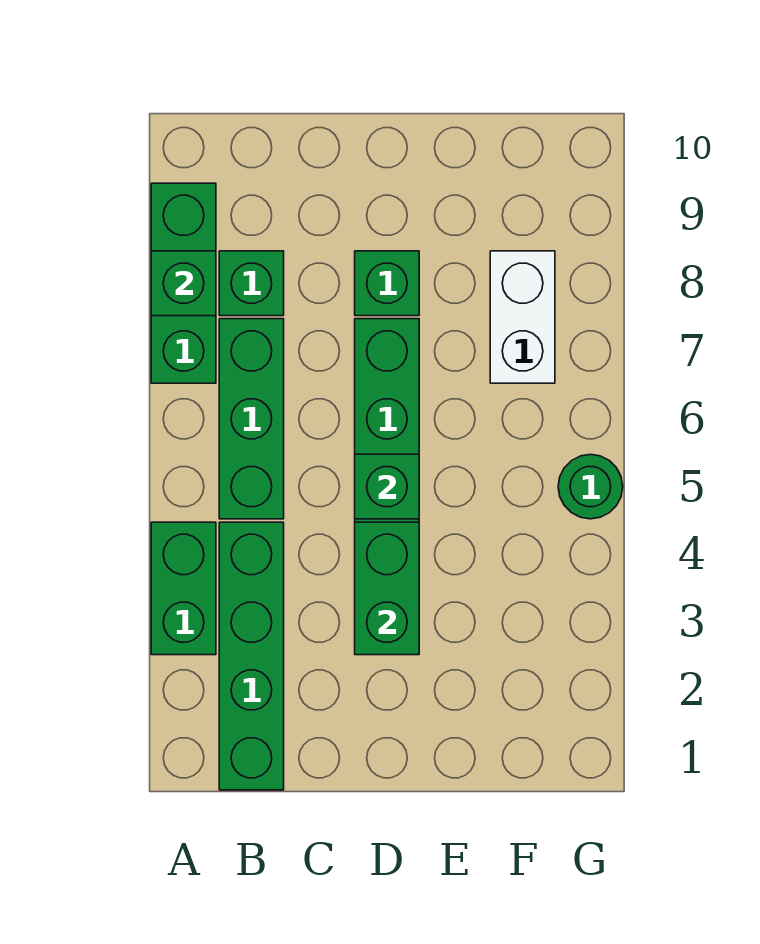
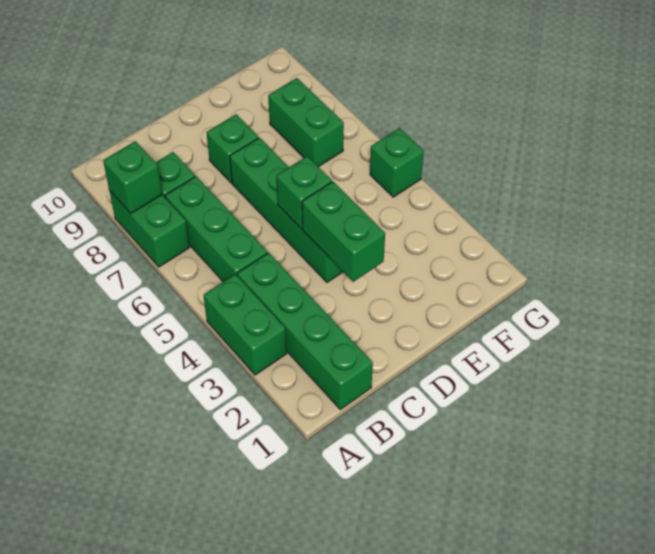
green brick A7:A9 level 1 -> green brick A7:A8 level 1
white brick F7:F8 level 1 -> green brick F7:F8 level 1
green round brick G5 level 1 -> green brick G5 level 1

